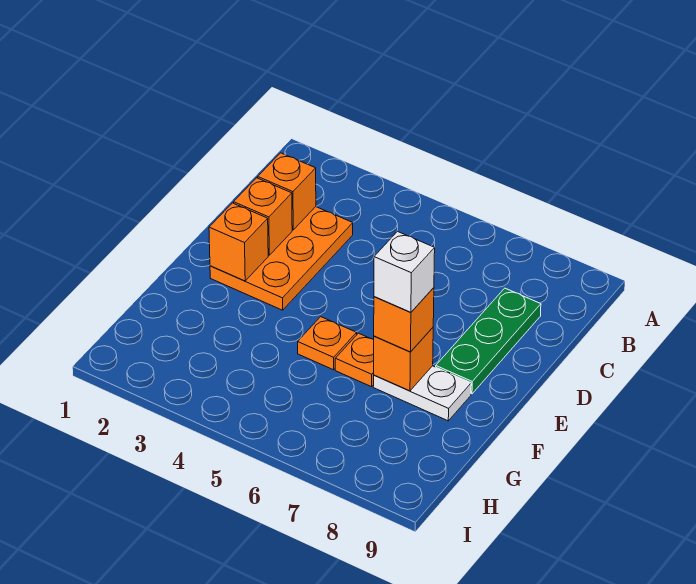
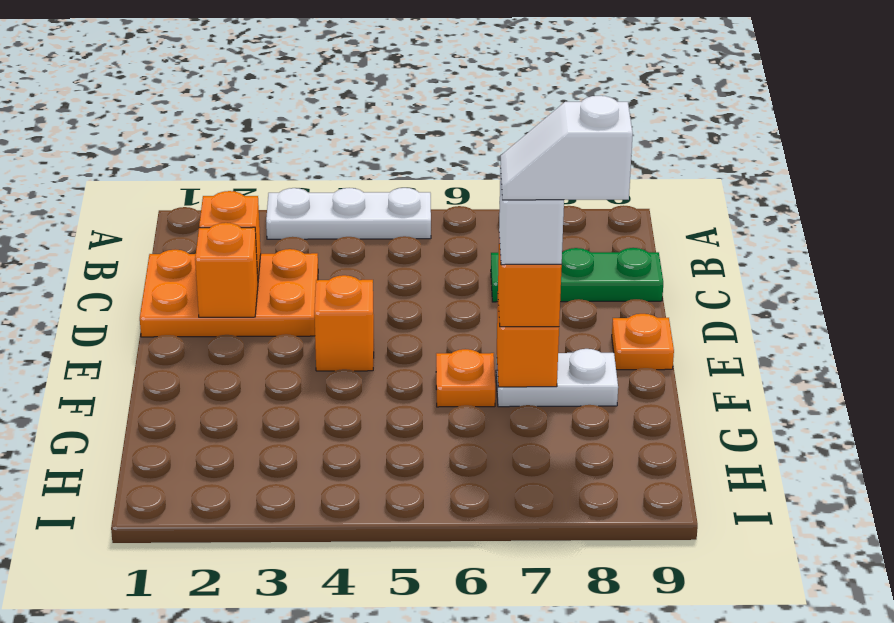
none -> white plate A3:A5 level 1
orange plate C2:E3 level 1 -> orange plate C1:D3 level 1
green plate C8:E8 level 1 -> green plate C7:C9 level 1
orange brick E2 level 2 -> orange brick E4 level 1
orange plate F5 level 1 -> orange plate E9 level 1
none -> white slope F7:F8 level 5 top 8

